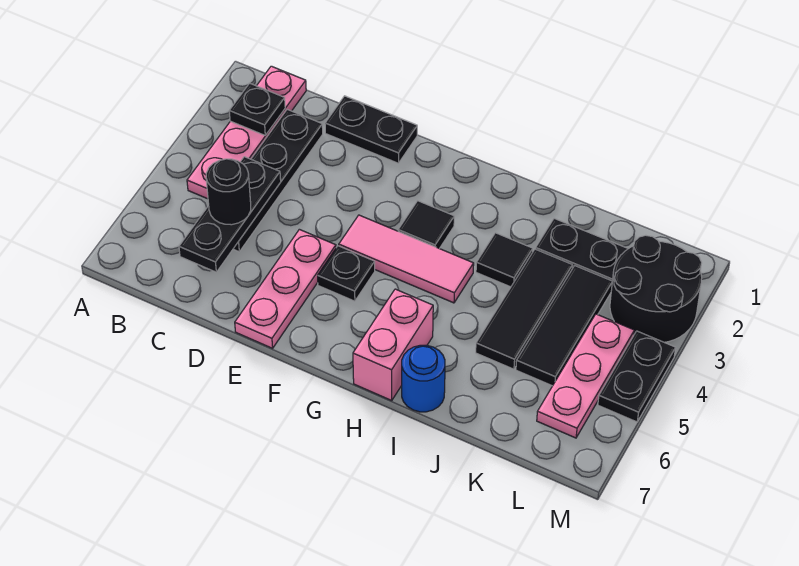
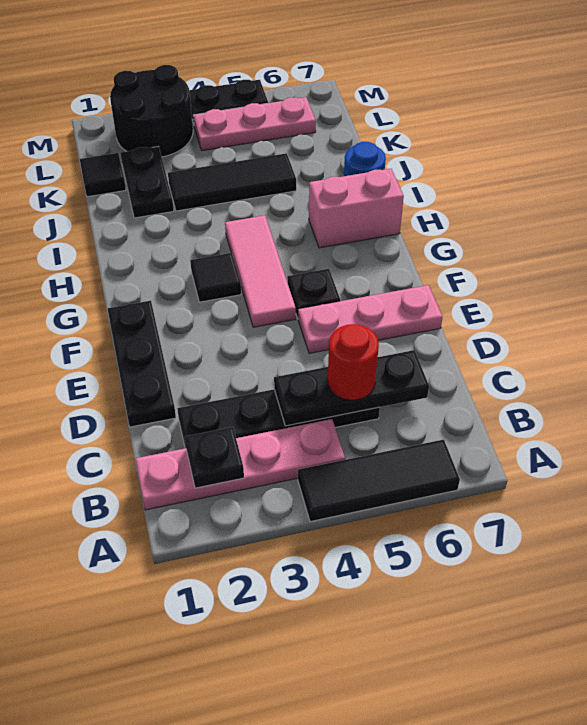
black round brick C5 level 3 -> red round brick C5 level 3
black plate D1:E1 level 1 -> black plate D1:F1 level 1
black tile I3 level 1 -> black tile K1 level 1
black tile K3:K5 level 1 -> black tile A4:A6 level 1

